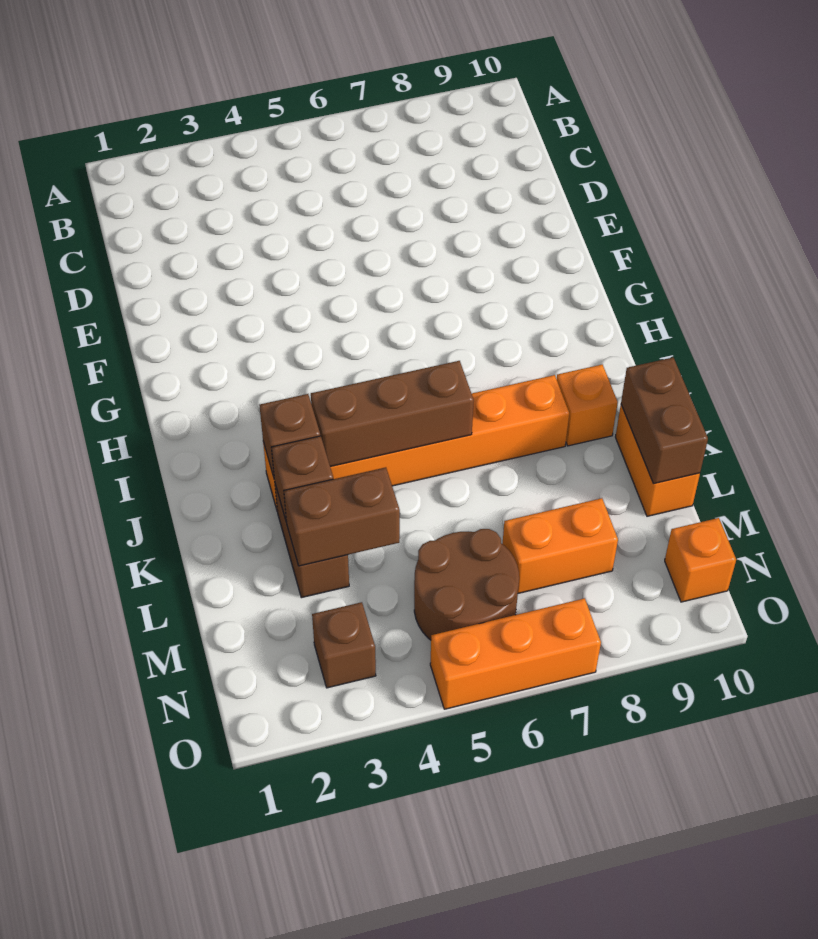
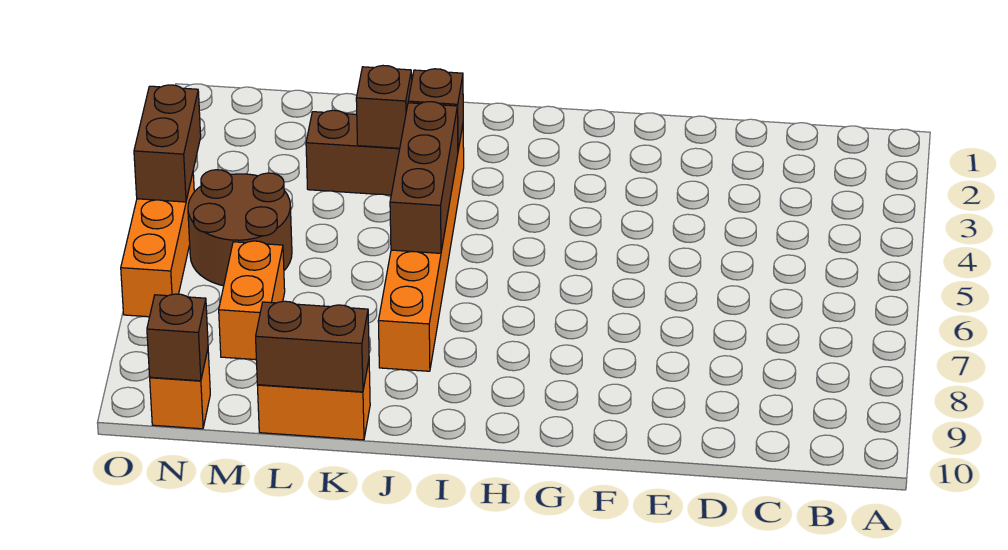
orange brick J9 level 1 -> none
brown brick L3:L4 level 2 -> brown brick O4:O5 level 2
brown brick N3 level 1 -> brown brick N10 level 2

